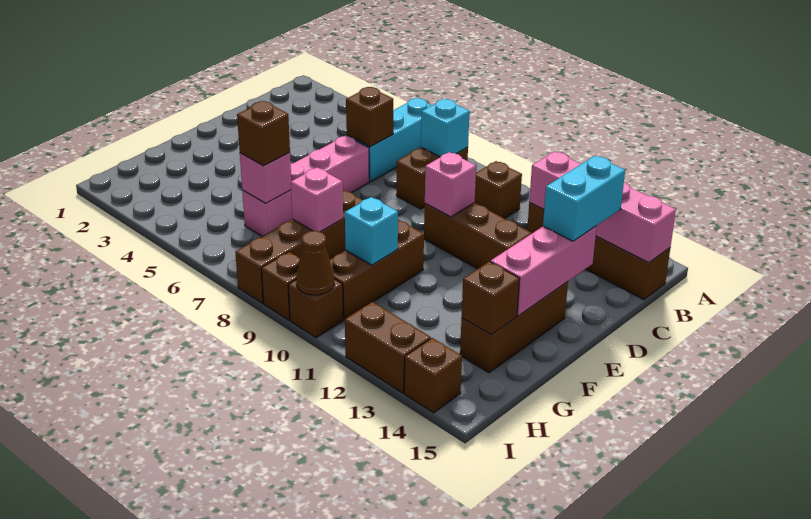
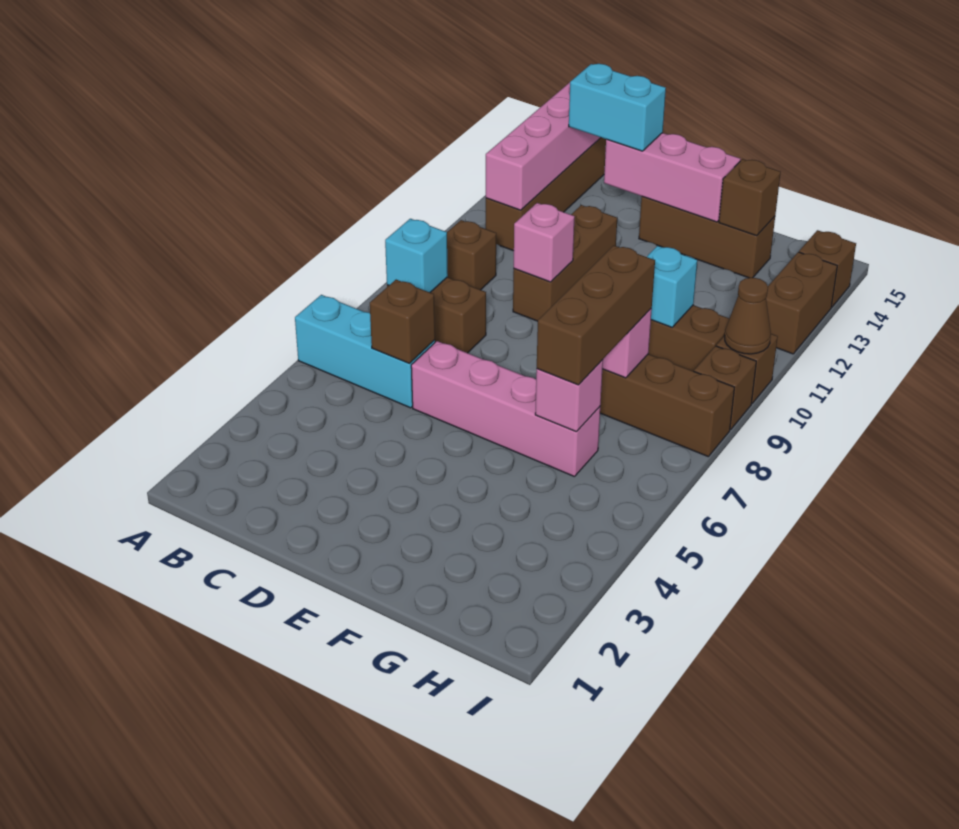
brown brick G6 level 3 -> brown brick G6:G8 level 3

